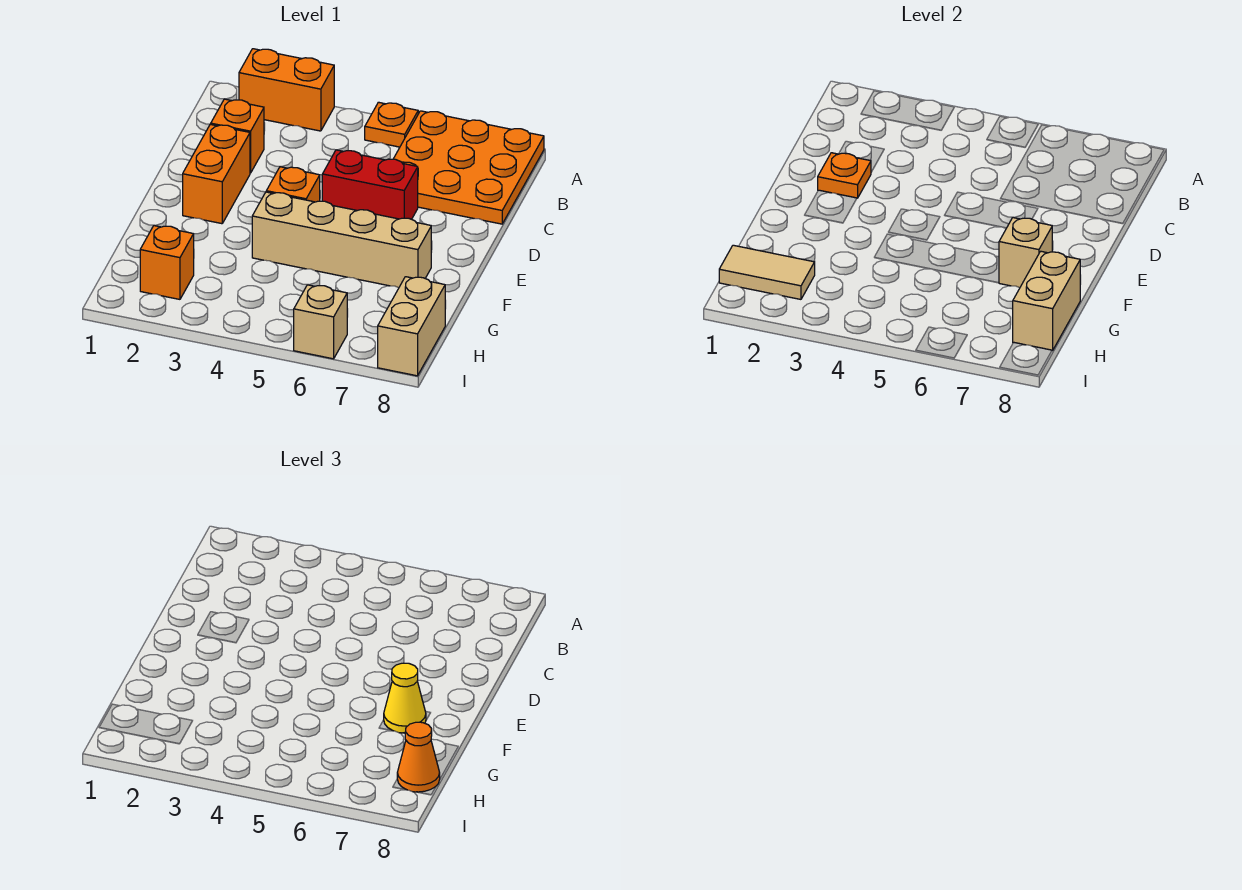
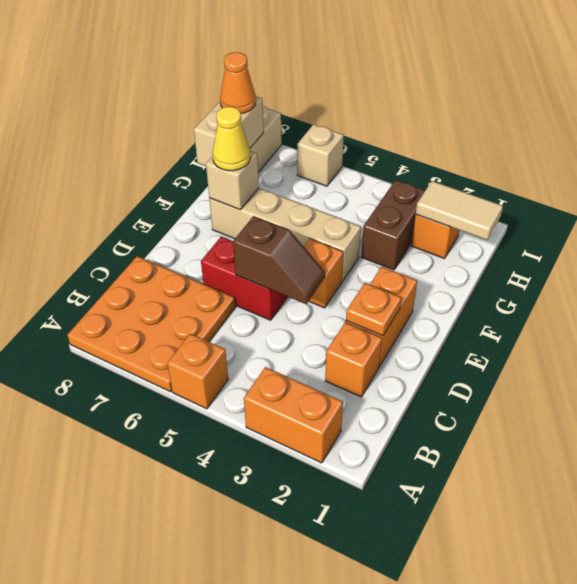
orange plate A5 level 1 -> orange brick A5 level 1
none -> brown slope D4:D5 level 2 top 5
none -> brown brick G3:H3 level 1

